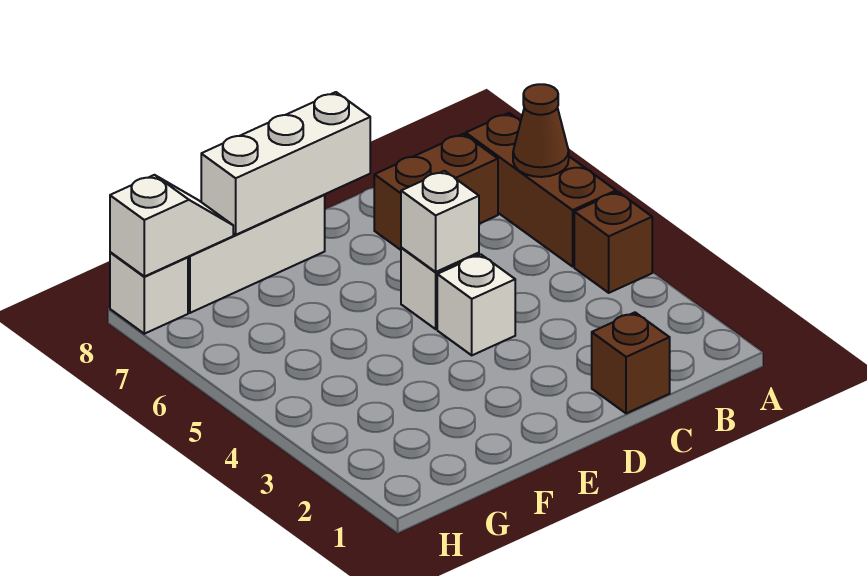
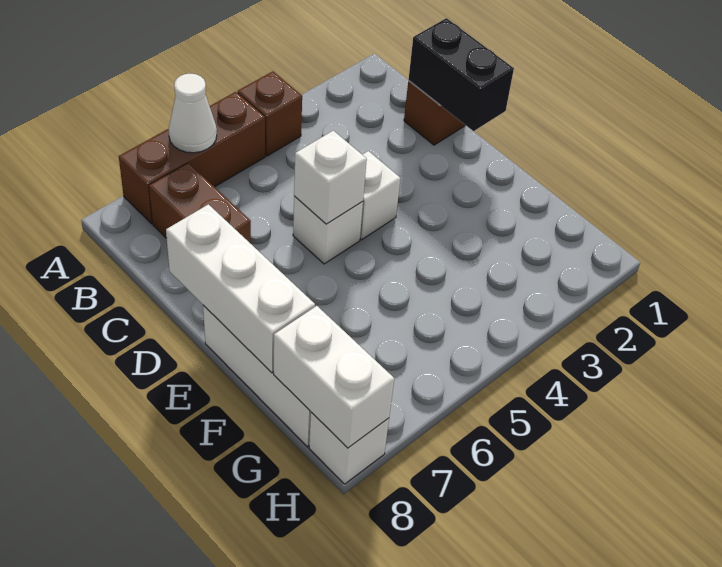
brown cone A6 level 2 -> white cone A6 level 2
none -> black brick C1:D1 level 2
white slope G8:H8 level 2 top H -> white brick G8:H8 level 2

